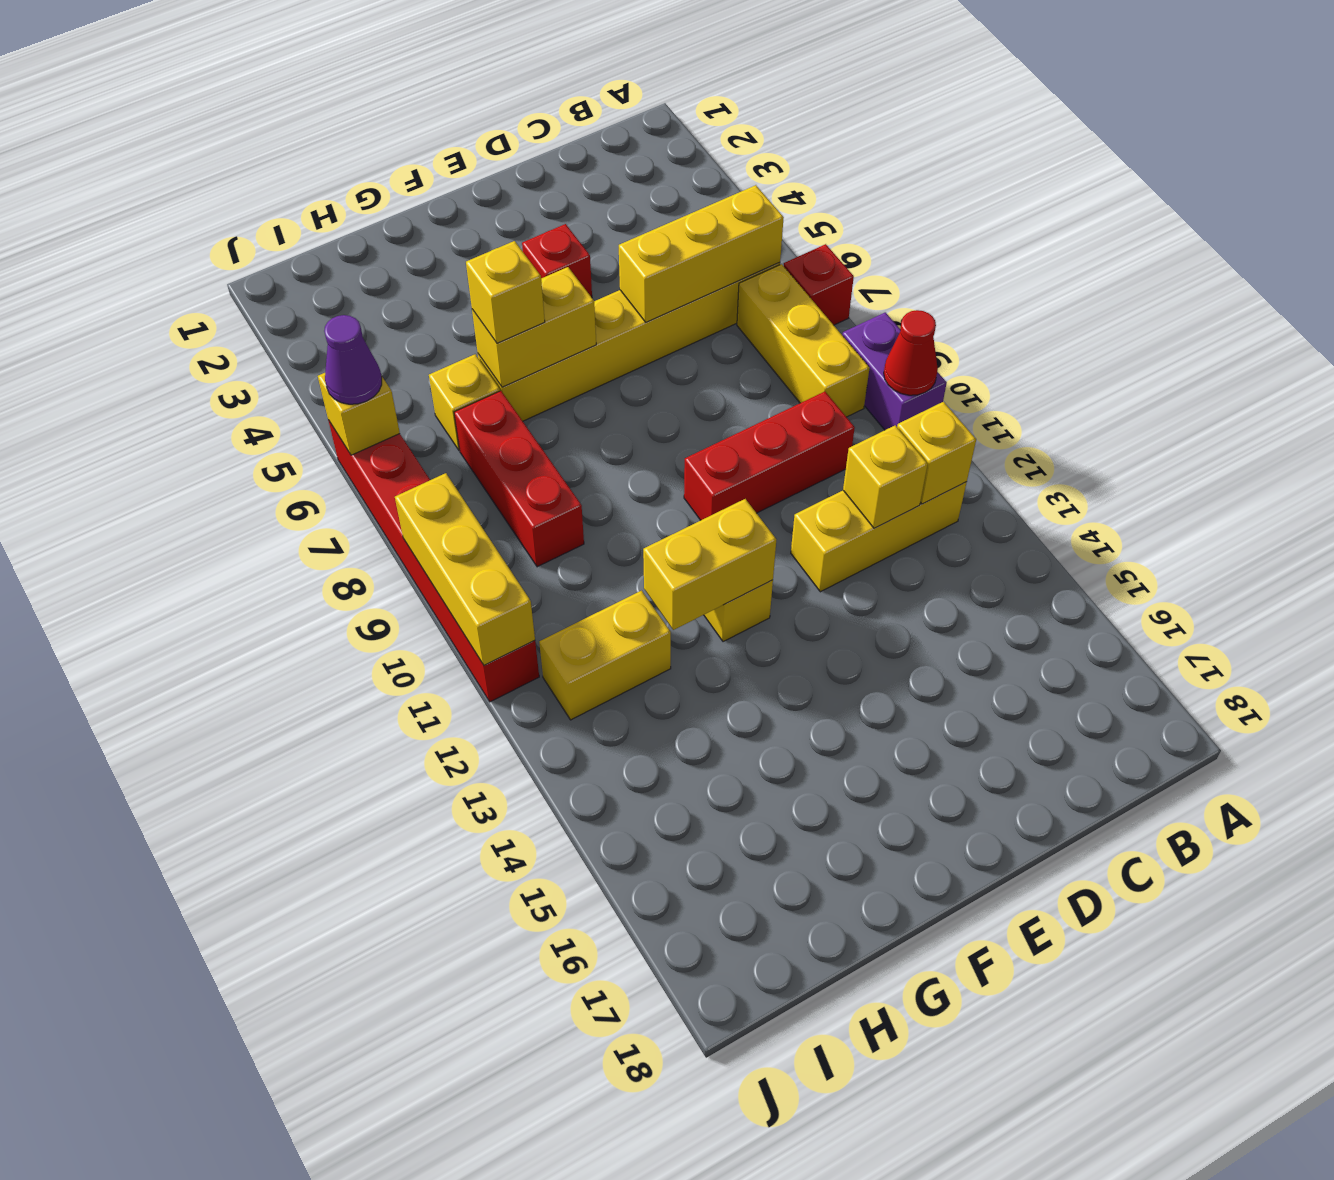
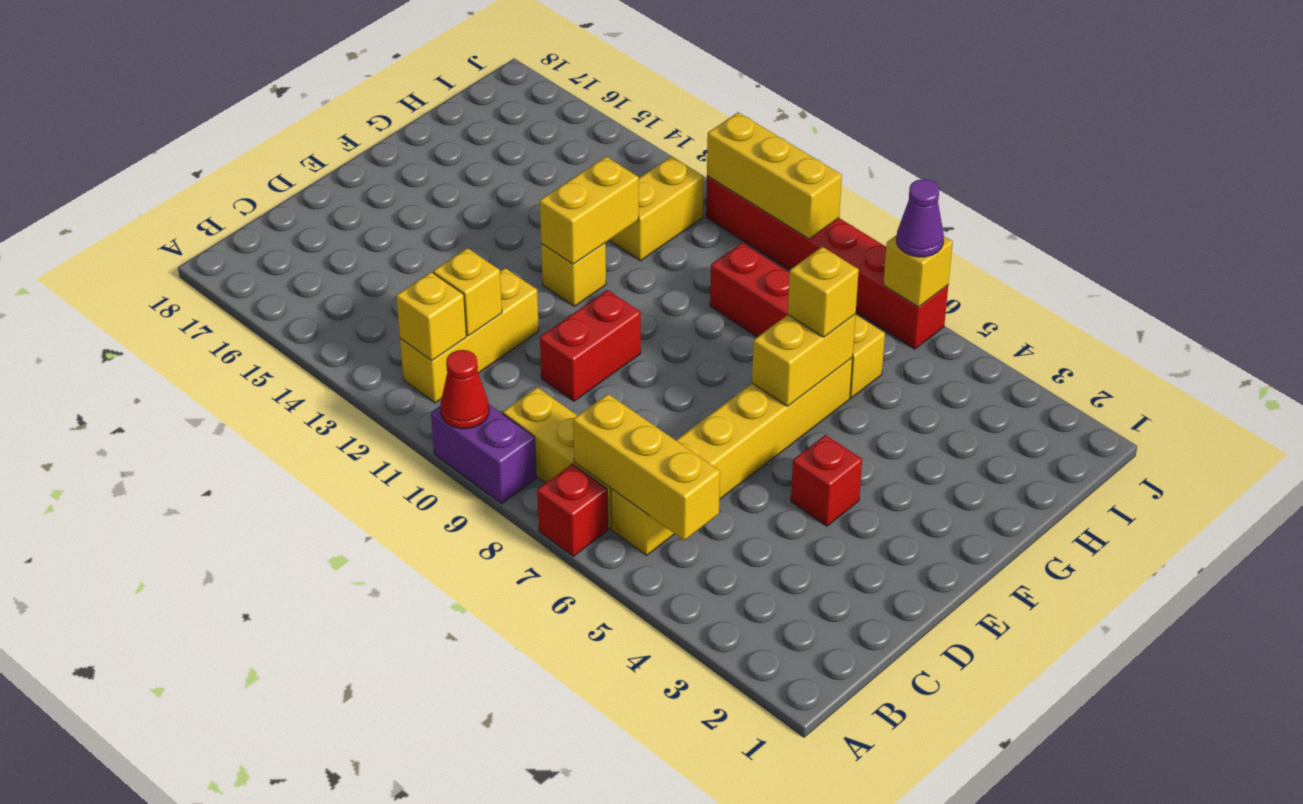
yellow brick B6:D6 level 2 -> yellow brick B5:B7 level 2
red brick C10:E10 level 1 -> red brick D10:E10 level 1

